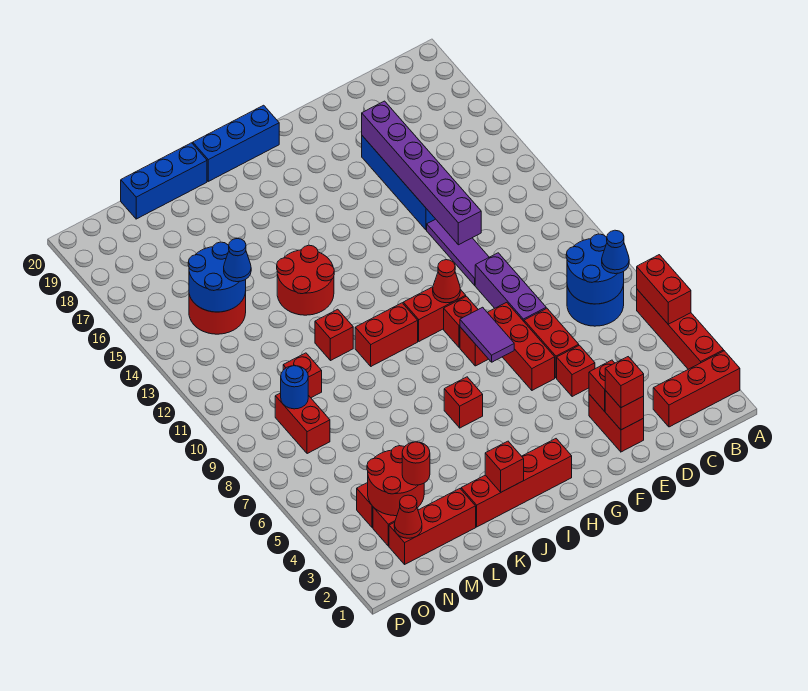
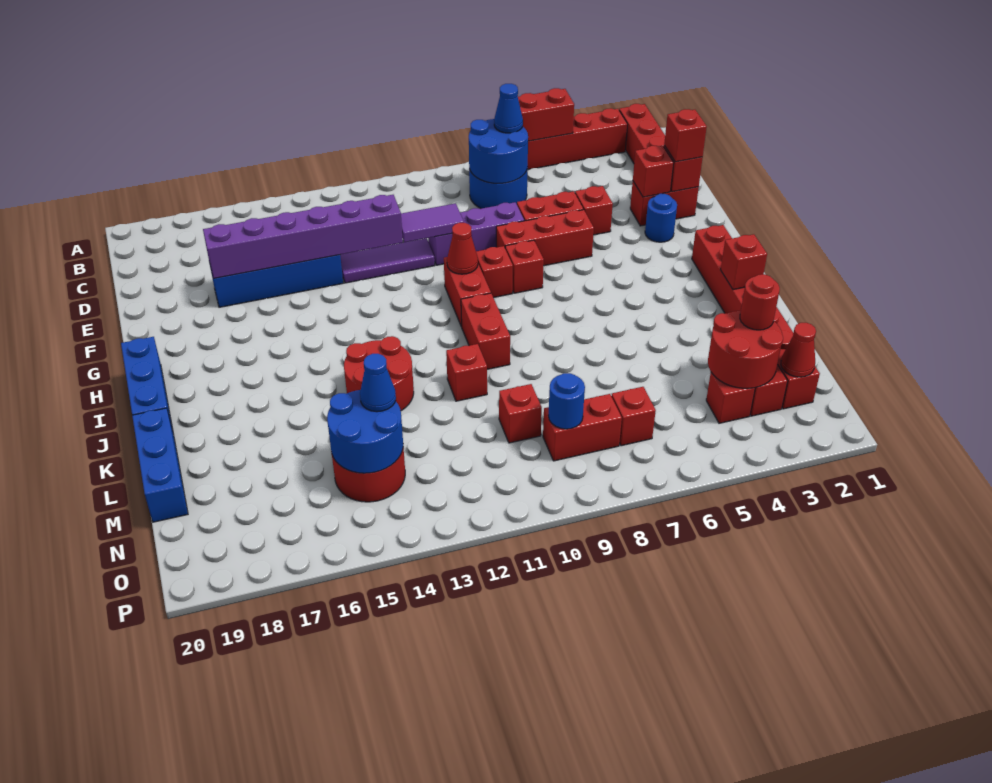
none -> blue round brick F3 level 1
purple tile G7:G8 level 2 -> purple tile E10:E11 level 2
red brick I6 level 1 -> red brick N7 level 1

